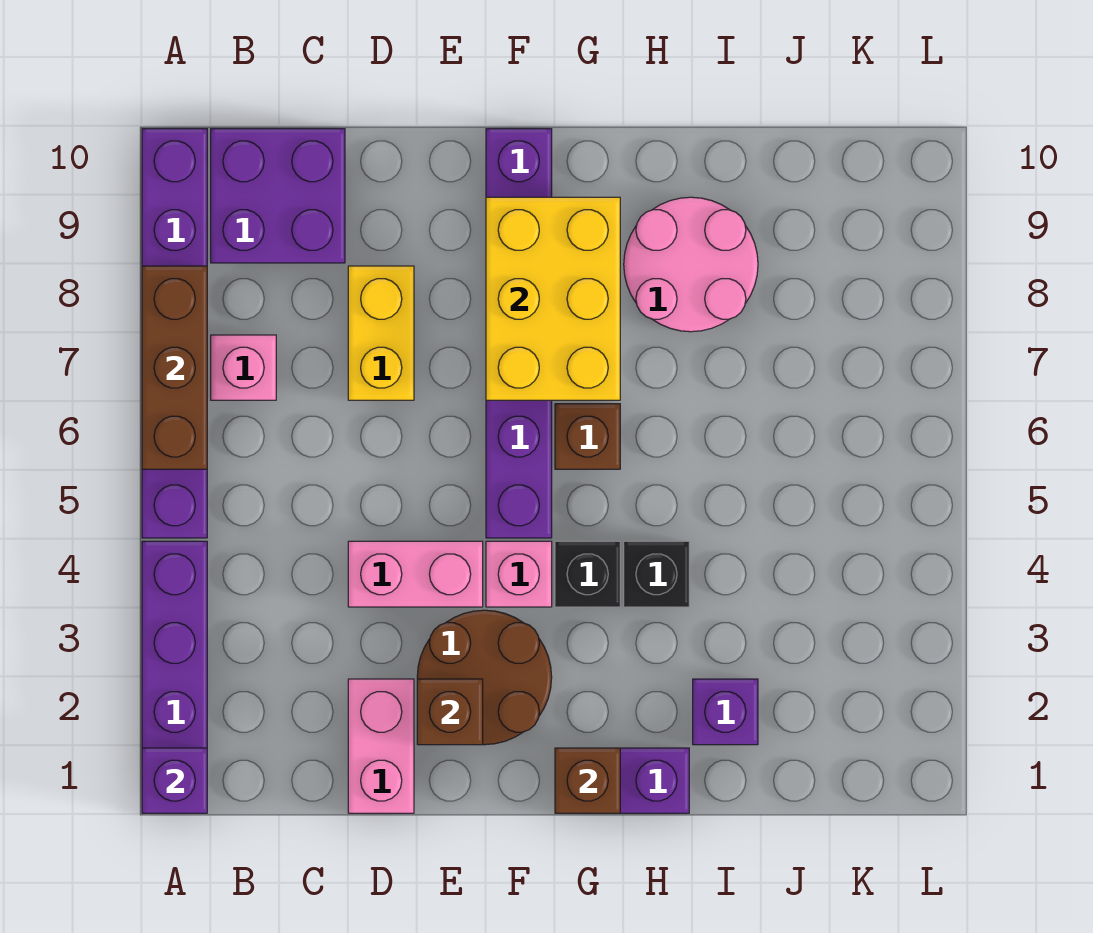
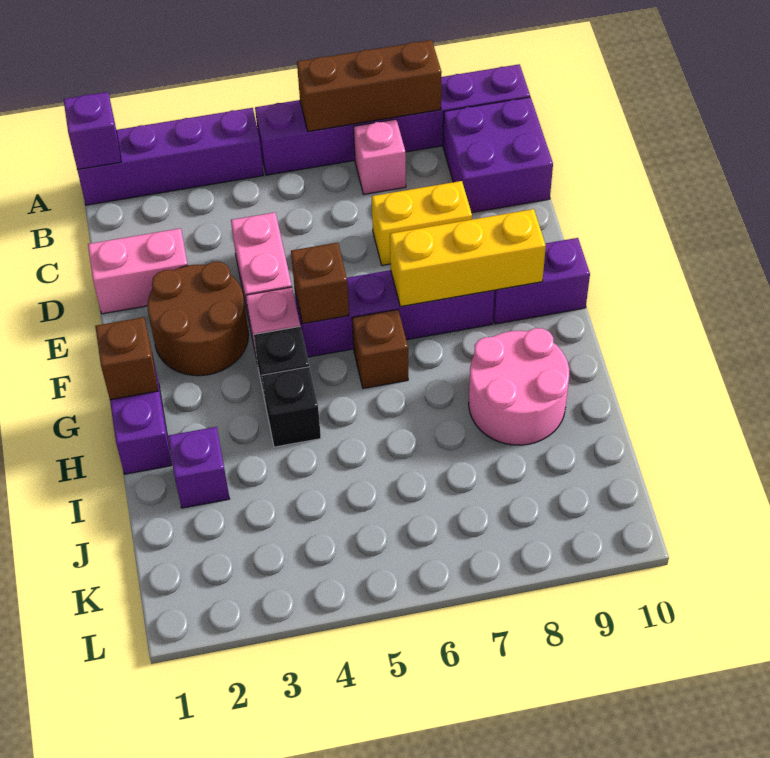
brown brick E2 level 2 -> brown brick F5 level 2
yellow brick F7:G9 level 2 -> yellow brick F7:F9 level 2

